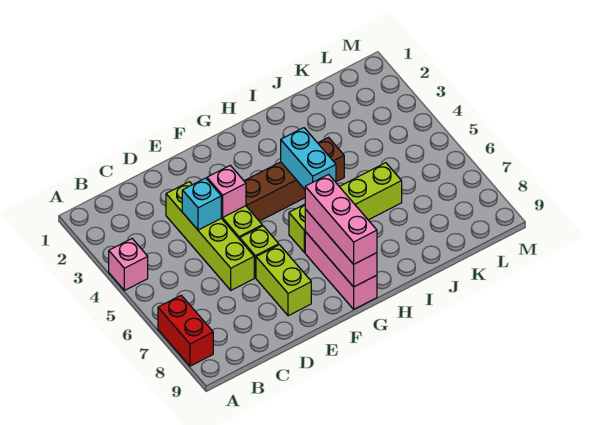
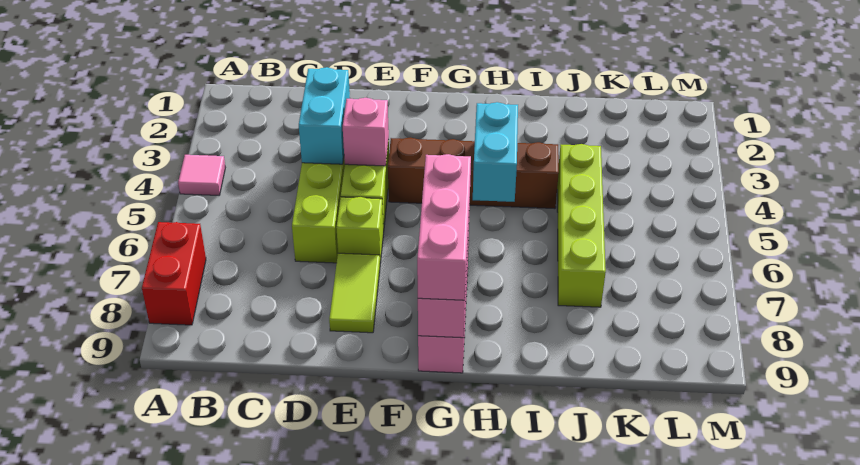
pink brick A4 level 1 -> pink tile A4 level 1
cyan brick D4 level 2 -> cyan brick D3:D4 level 2
lime brick E7:E8 level 1 -> lime tile E7:E8 level 1
lime brick G6:J6 level 1 -> lime brick J4:J7 level 1

